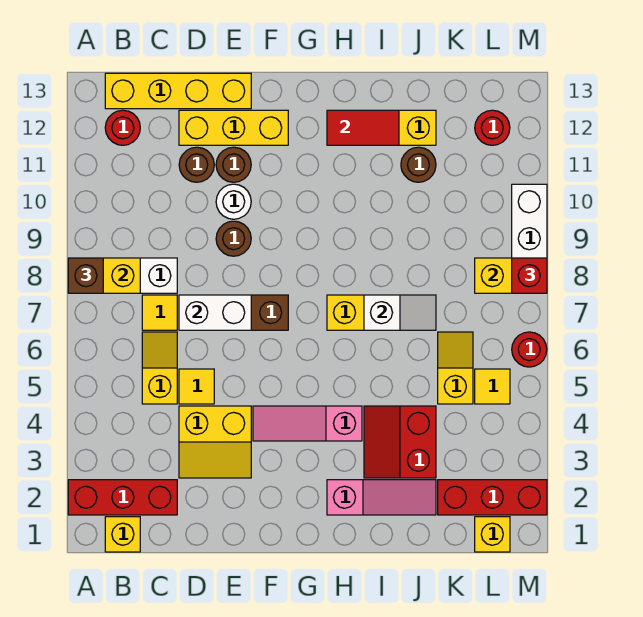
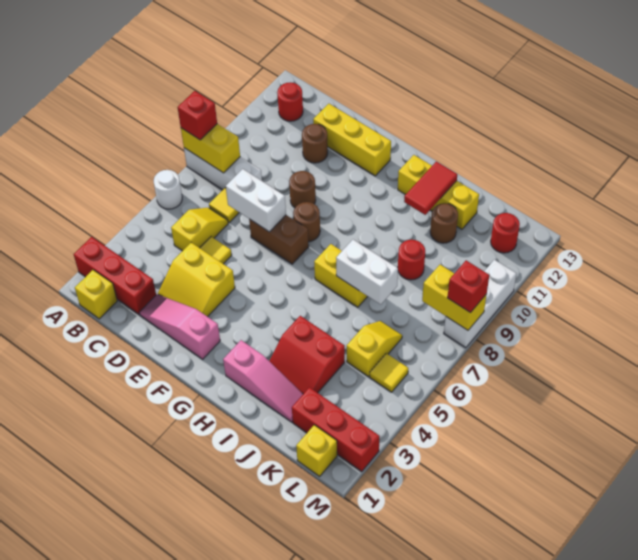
brown brick A8 level 3 -> red brick A8 level 3
yellow brick B13:E13 level 1 -> none
white round brick E10 level 1 -> white round brick A6 level 1
brown round brick E11 level 1 -> brown round brick F8 level 1
pink slope F4:H4 level 1 top H -> pink slope D2:F2 level 1 top F
red tile H12:I12 level 2 -> red tile I11:I12 level 2
red slope I3:J4 level 1 top J -> red slope I3:J4 level 1 top 4
white slope I7:J7 level 2 top I -> white brick I7:J7 level 2
red round brick M6 level 1 -> red round brick J9 level 1

